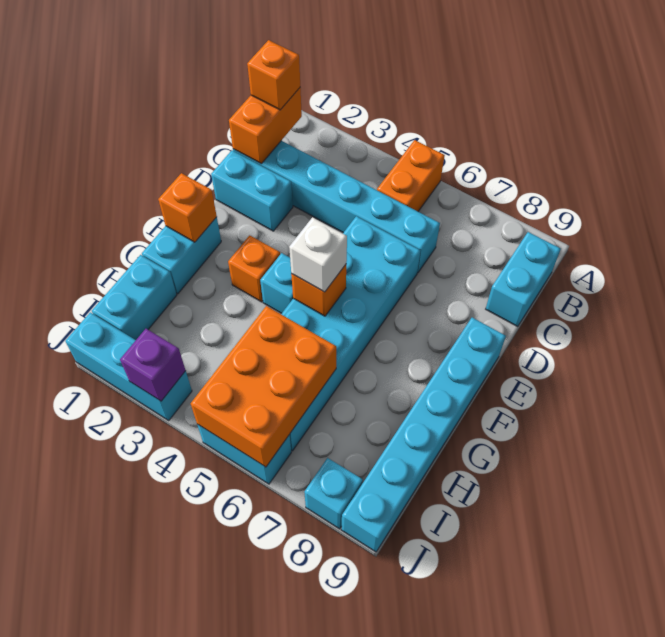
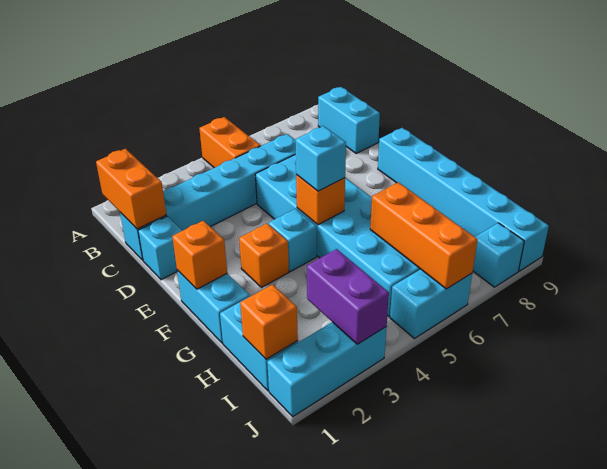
orange brick B1 level 3 -> orange brick I1 level 2
cyan brick D1:D2 level 1 -> cyan brick D1 level 1
white brick F5 level 3 -> cyan brick F5 level 3
orange brick H5:J6 level 2 -> orange brick H6:J6 level 2
purple brick J3 level 2 -> purple brick I3:J3 level 2

